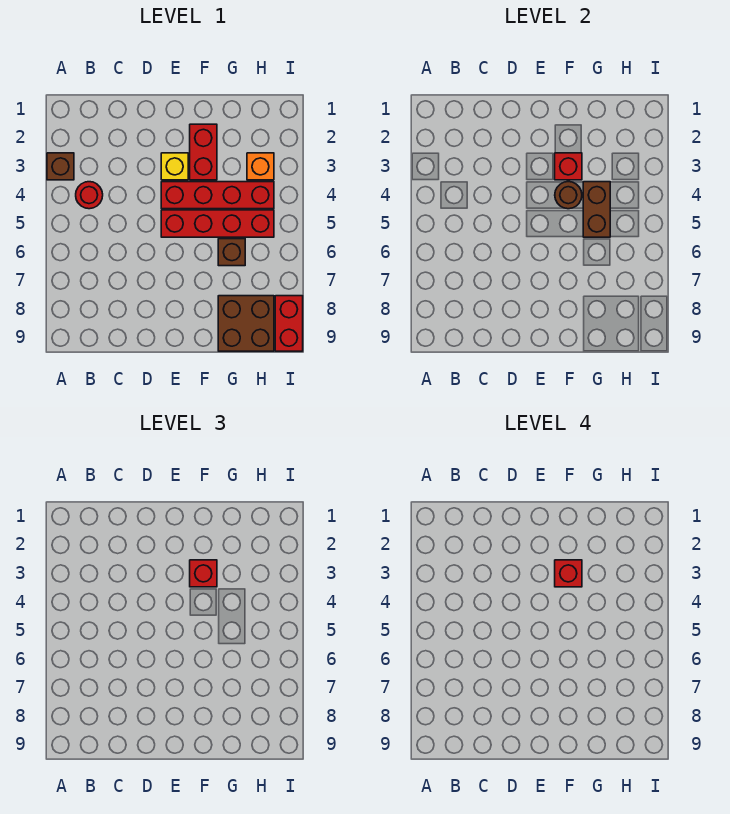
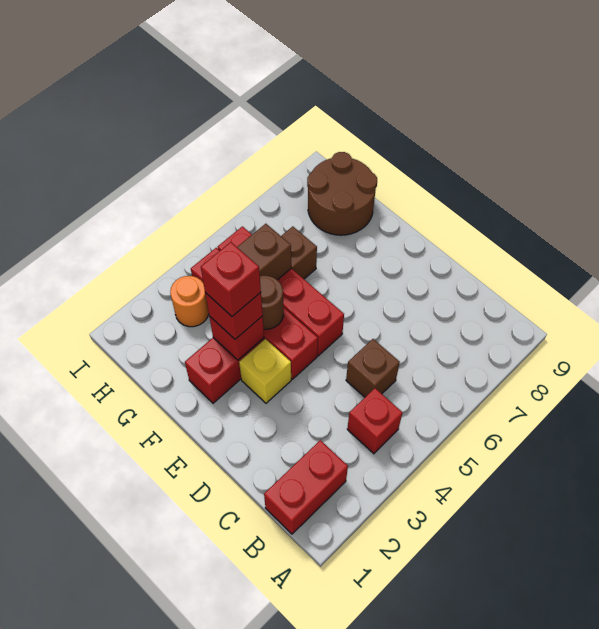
brown brick A3 level 1 -> brown brick C5 level 1
red round brick B4 level 1 -> red brick B4 level 1
brown brick G8:H9 level 1 -> brown round brick G8:H9 level 1
orange brick H3 level 1 -> orange round brick H3 level 1
red brick I8:I9 level 1 -> red brick B1:B2 level 1

